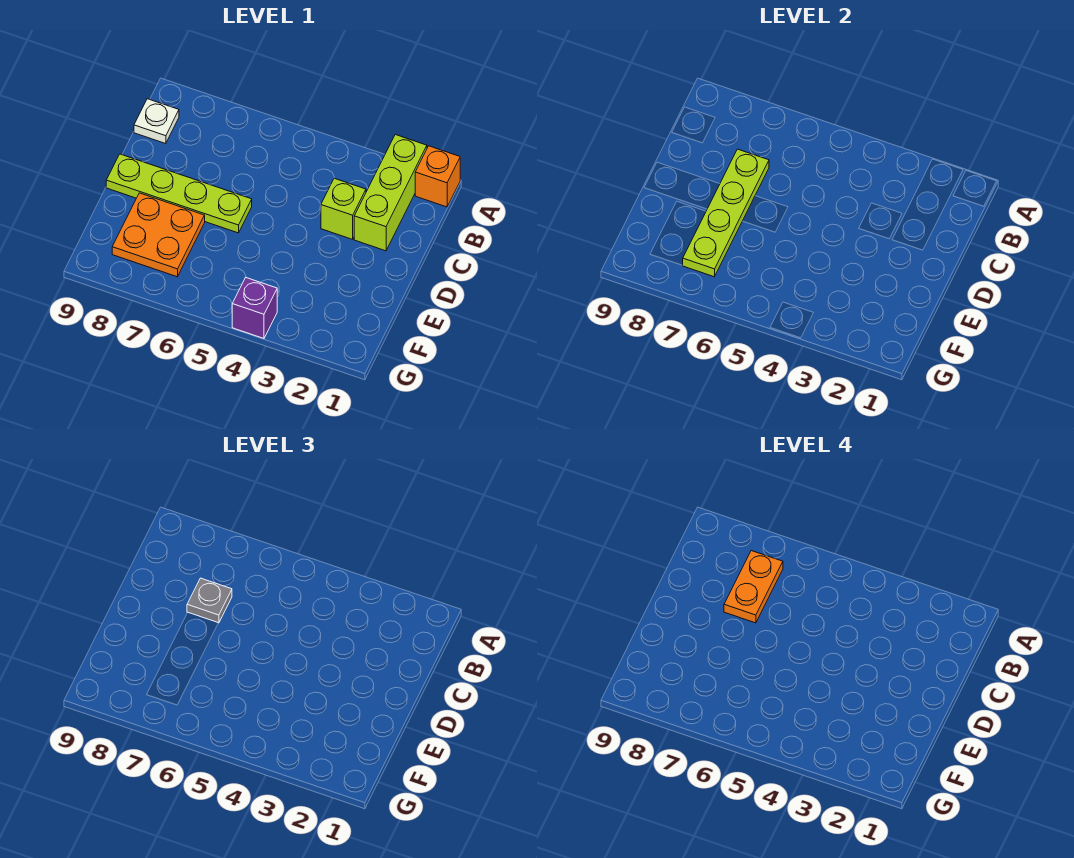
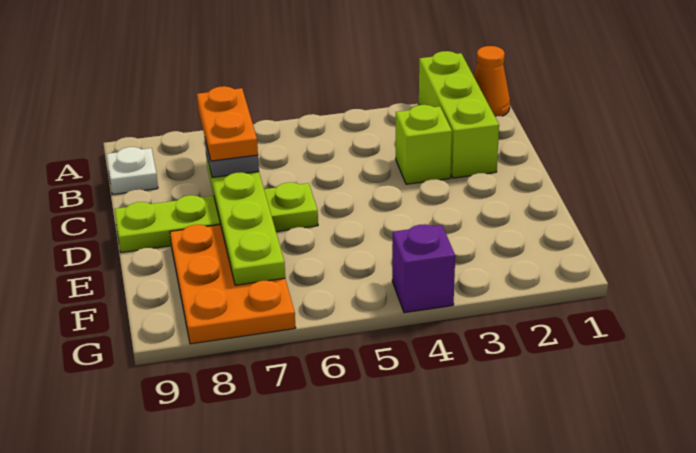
orange brick A1 level 1 -> orange cone A1 level 1
orange plate E7:F8 level 1 -> orange plate E7:G8 level 1

